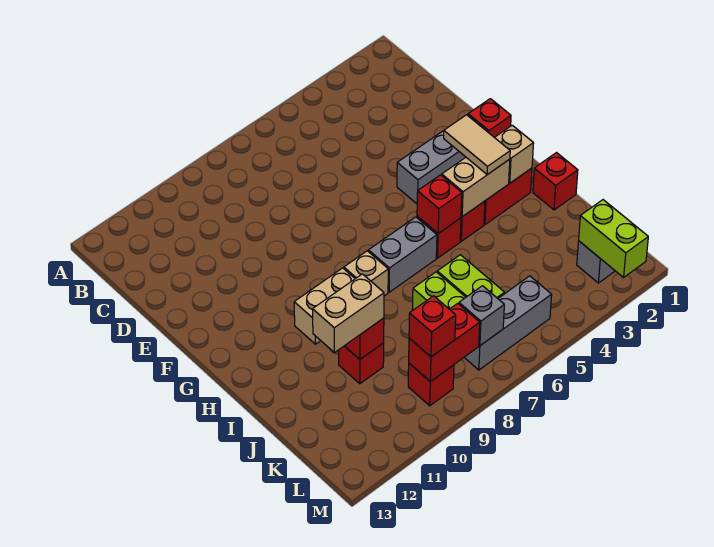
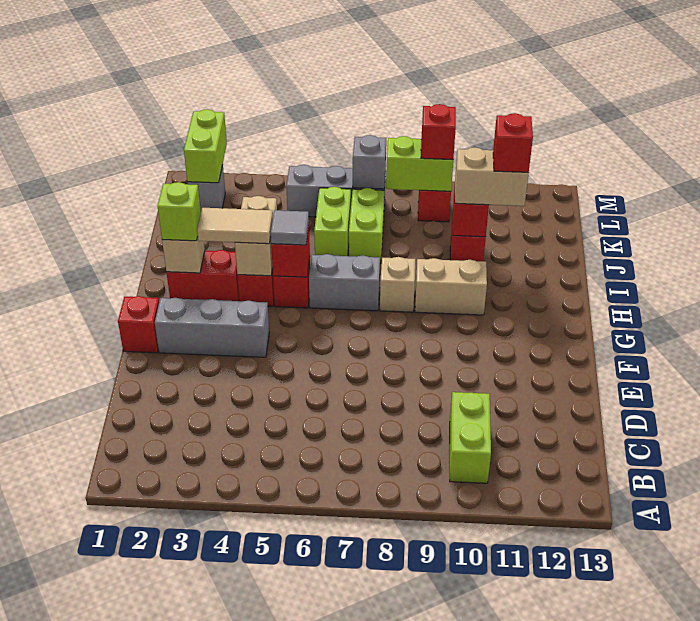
none -> lime brick B10:C10 level 1
tan tile G3:H3 level 3 -> tan tile H3:H4 level 3
none -> lime brick H2 level 3
tan brick H3:H4 level 2 -> tan brick H4:I4 level 2
none -> grey tile H5 level 3
red brick I1 level 1 -> red brick J11 level 4
red brick L8:L9 level 2 -> lime brick L8:L9 level 2

